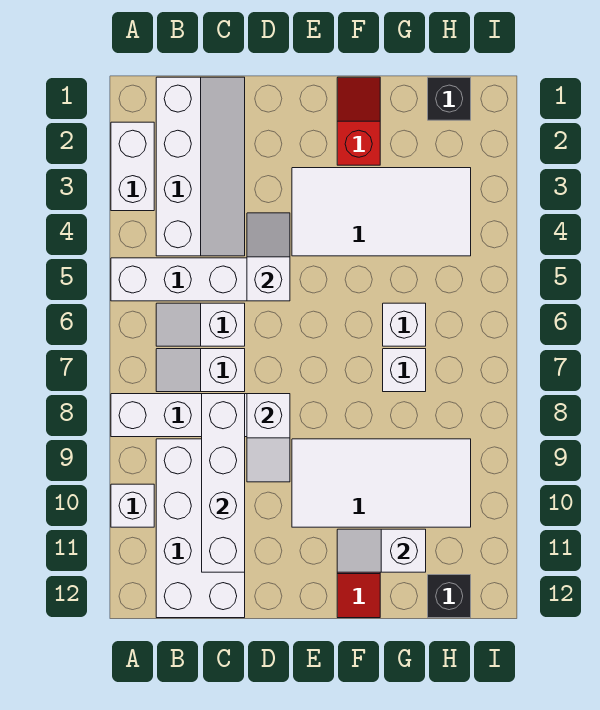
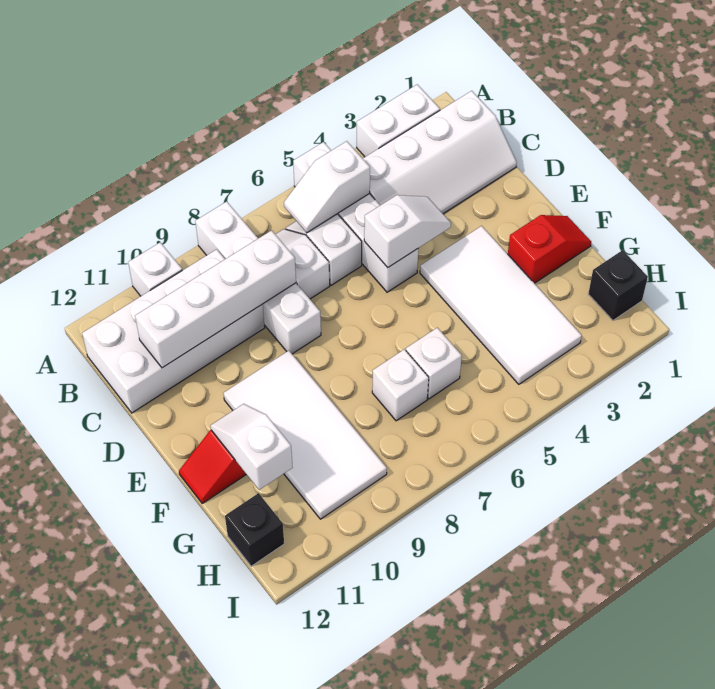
white slope D8:D9 level 2 top 8 -> white slope B5:B6 level 2 top 5

